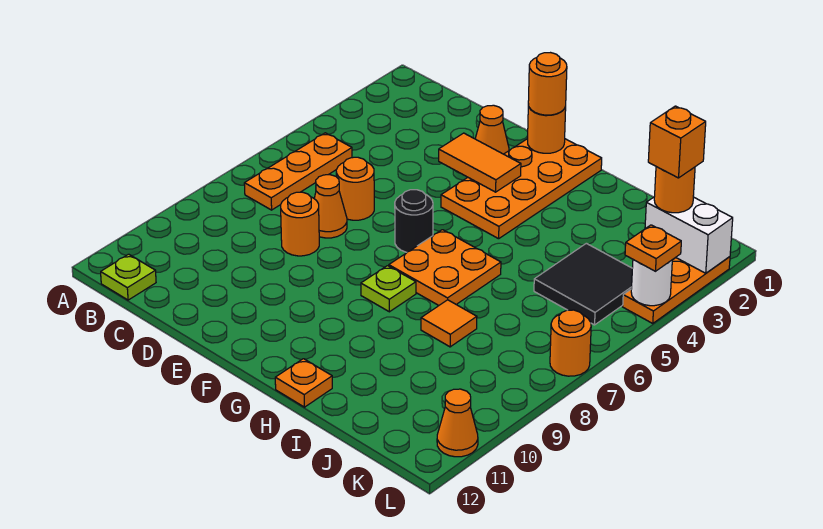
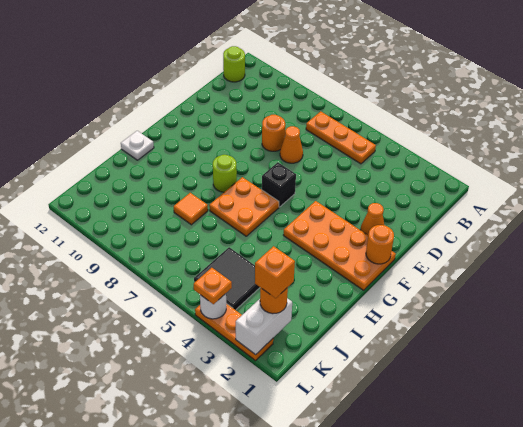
lime plate B12 level 1 -> lime round brick B12 level 1
orange round brick D6 level 1 -> none
orange tile E3:F3 level 2 -> none
orange round brick F1 level 3 -> none
black round brick F6 level 1 -> black brick F6 level 1
lime plate G8 level 1 -> lime round brick G8 level 1
orange plate H12 level 1 -> white plate H12 level 1
orange round brick L7 level 1 -> none
orange cone L11 level 1 -> none

